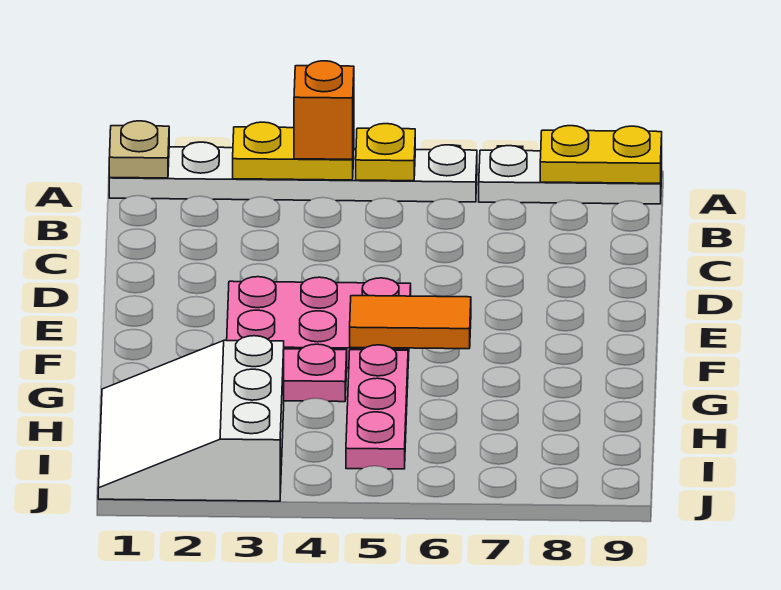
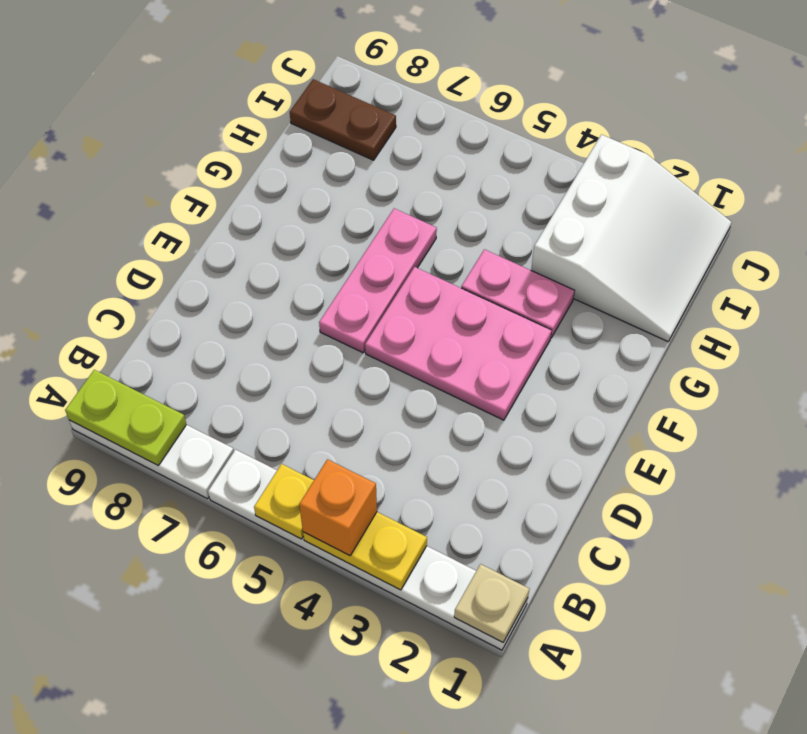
yellow plate A8:A9 level 2 -> lime plate A8:A9 level 2
orange tile F5:F6 level 2 -> none
pink plate G5:I5 level 1 -> pink plate E6:G6 level 1
none -> brown plate I8:I9 level 1

